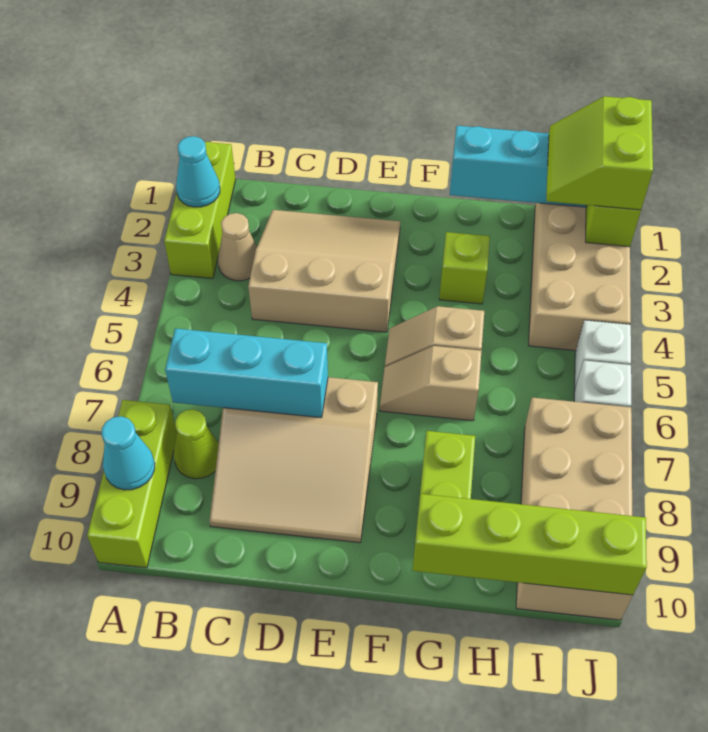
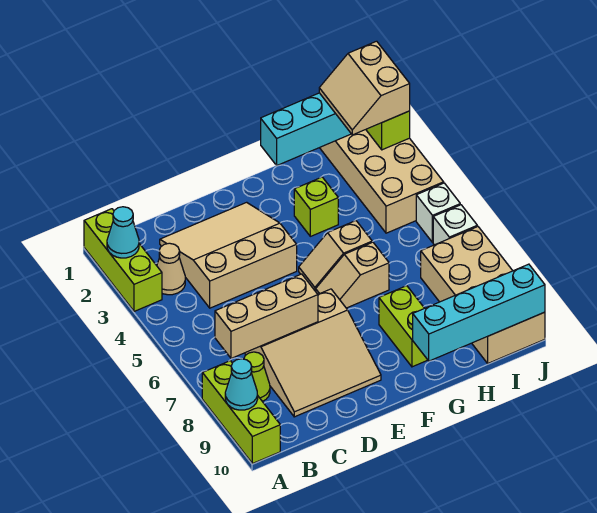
cyan brick B7:D7 level 2 -> tan brick B7:D7 level 2
lime brick G10:J10 level 2 -> cyan brick G10:J10 level 2
lime slope I1:J2 level 3 top J -> tan slope I1:J2 level 3 top J

